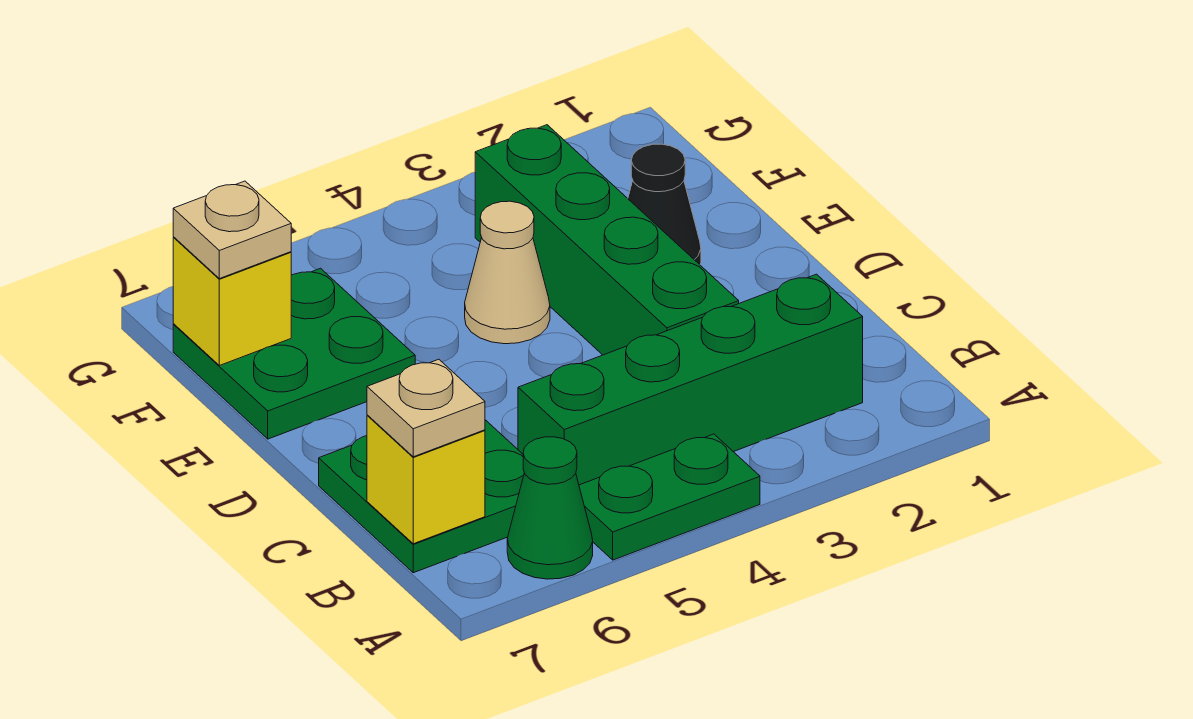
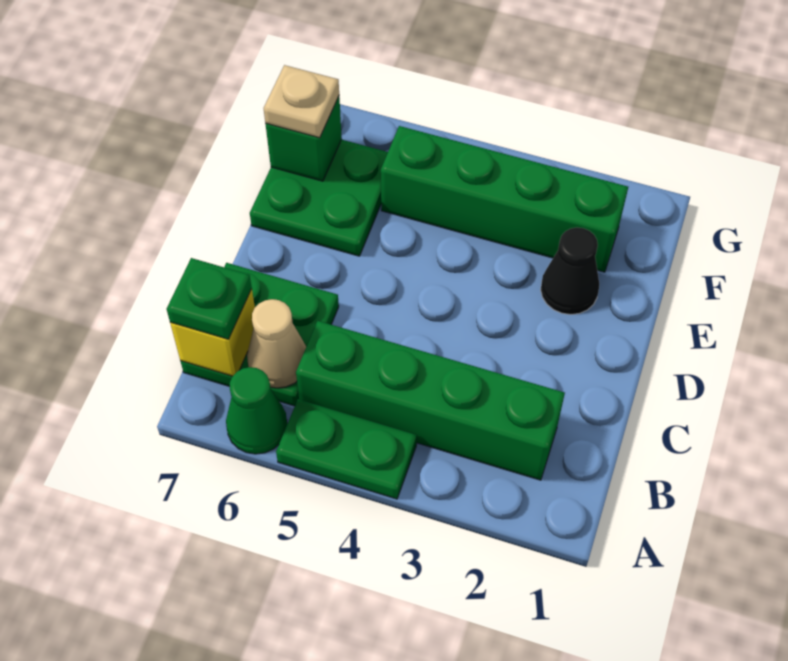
tan plate B7 level 3 -> green plate B7 level 3
green brick C3:F3 level 1 -> green brick F2:F5 level 1
tan cone E4 level 1 -> tan cone B6 level 2
yellow brick F7 level 2 -> green brick F7 level 2

